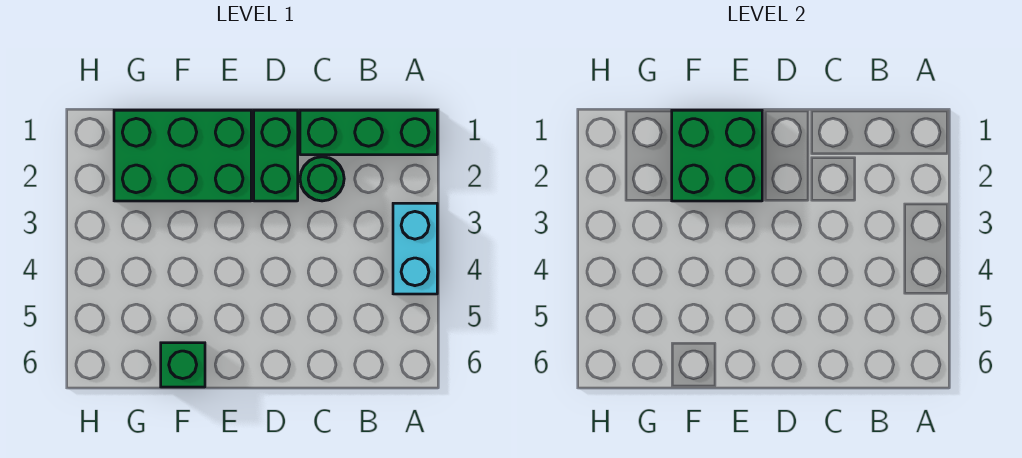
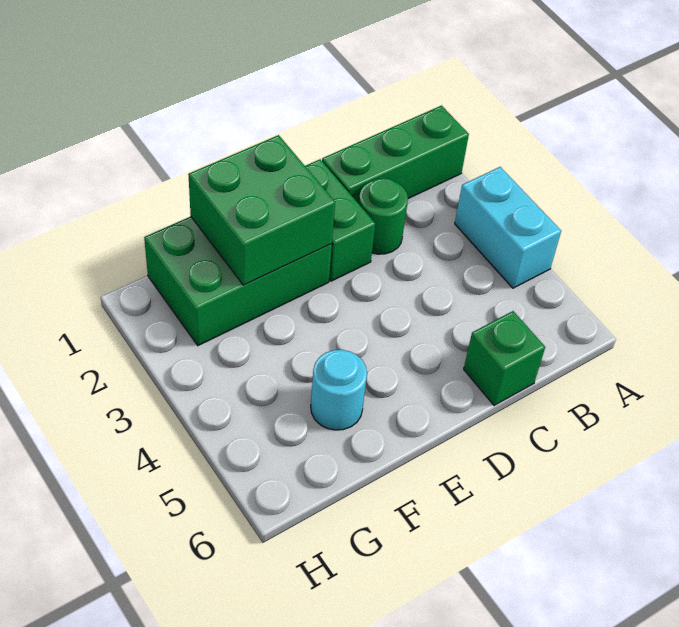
none -> cyan round brick F5 level 1
green brick F6 level 1 -> green brick C6 level 1

